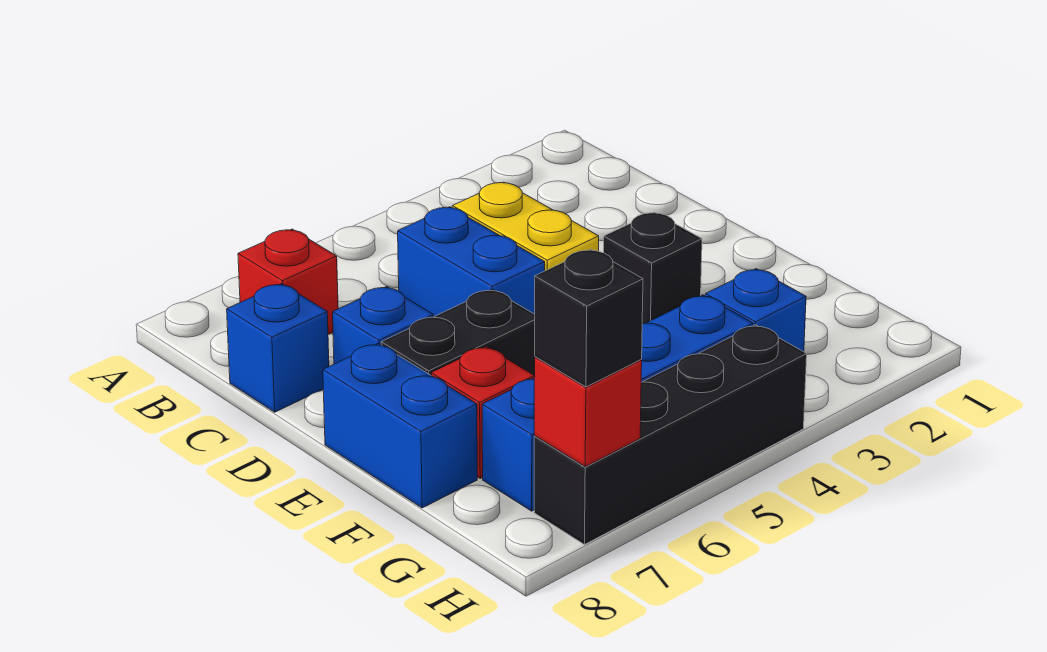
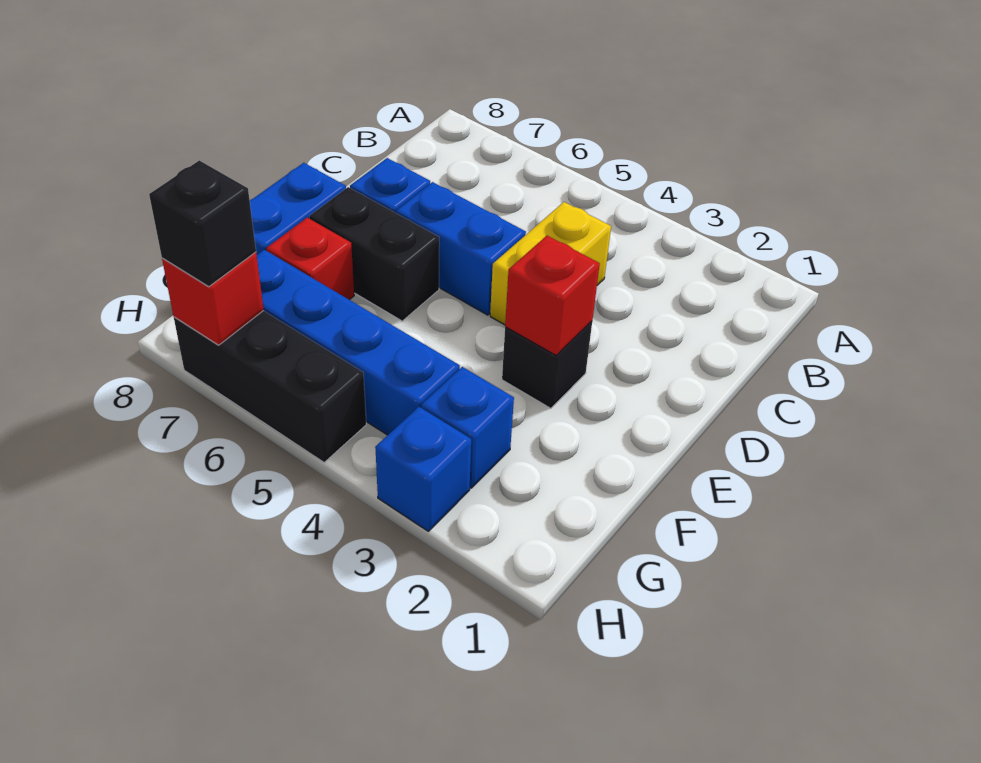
red brick B7 level 1 -> red brick E3 level 2
blue brick C5:D5 level 1 -> blue brick D5:D6 level 1
blue brick C8 level 1 -> blue brick H3 level 1
black brick H4:H7 level 1 -> black brick H5:H7 level 1

